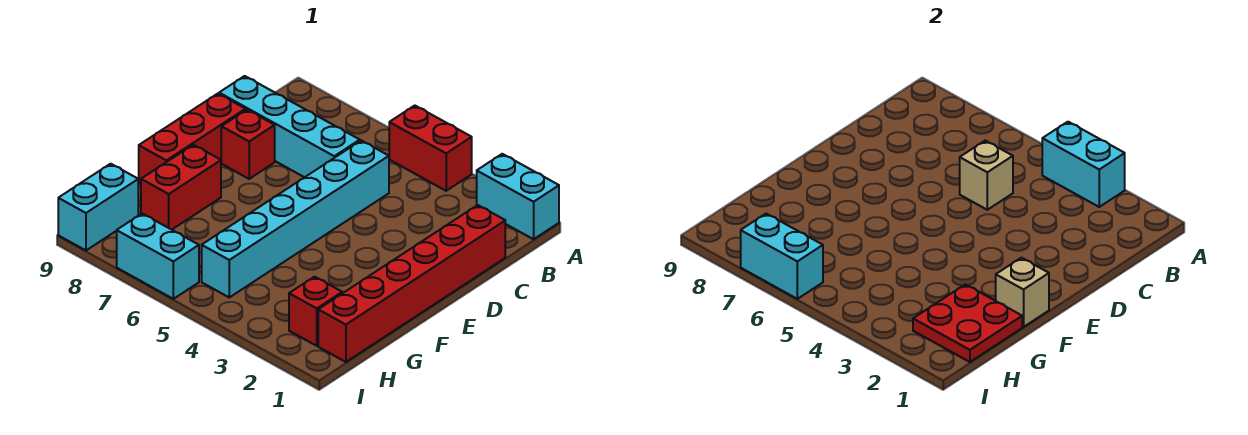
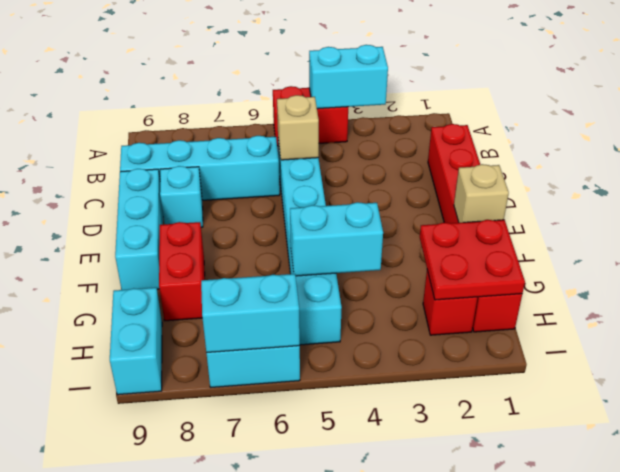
cyan brick A1:A2 level 1 -> cyan brick G4:G5 level 2
red brick D8 level 1 -> cyan brick D8 level 1
red brick D9:F9 level 1 -> cyan brick D9:F9 level 1

